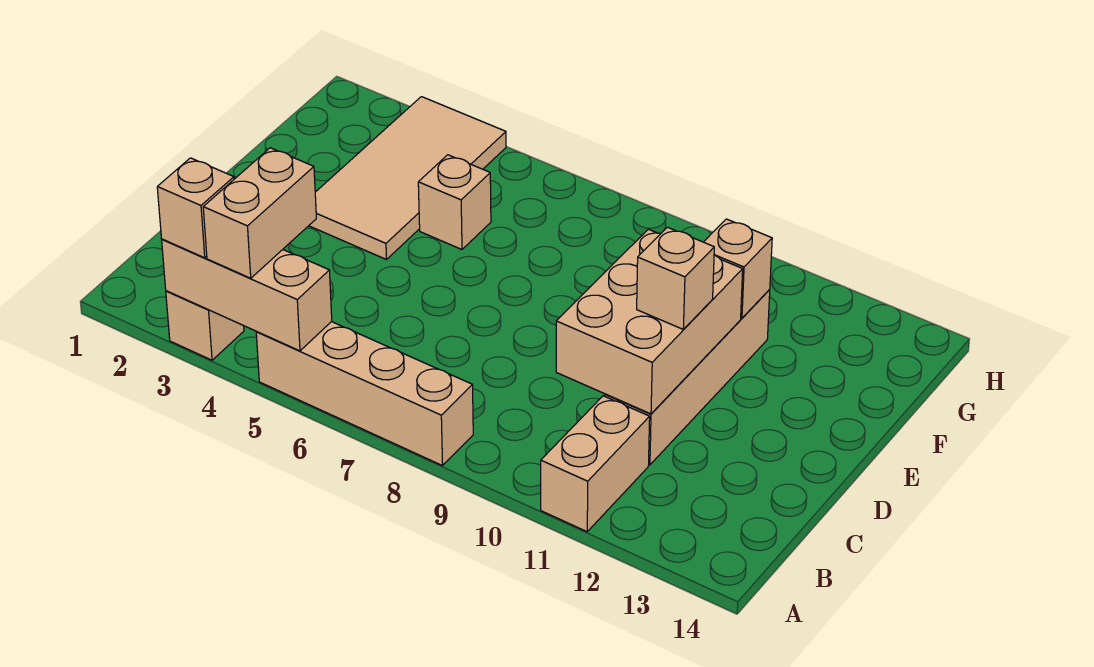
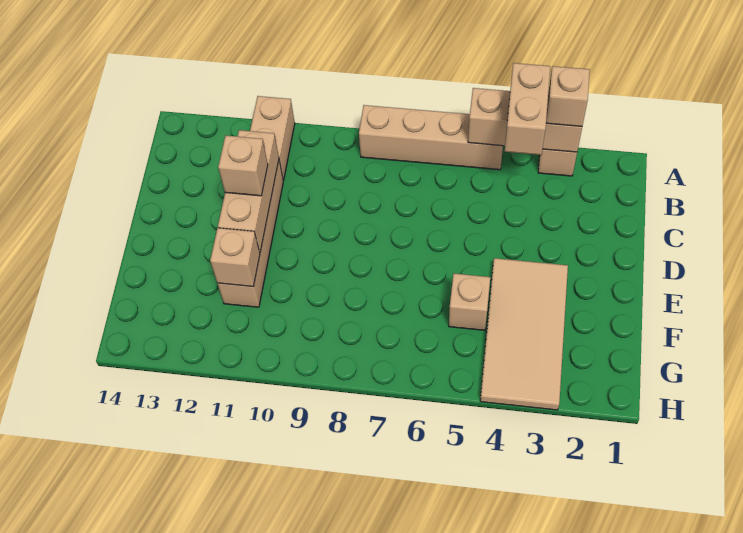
tan brick C10:E11 level 2 -> tan brick C11:E11 level 2

